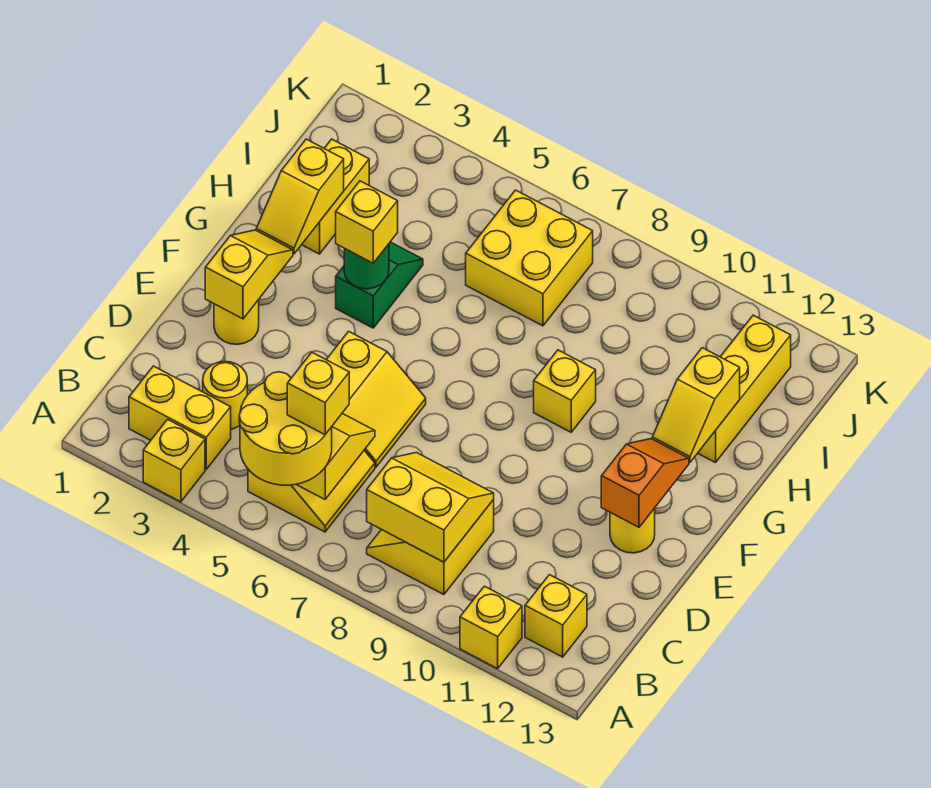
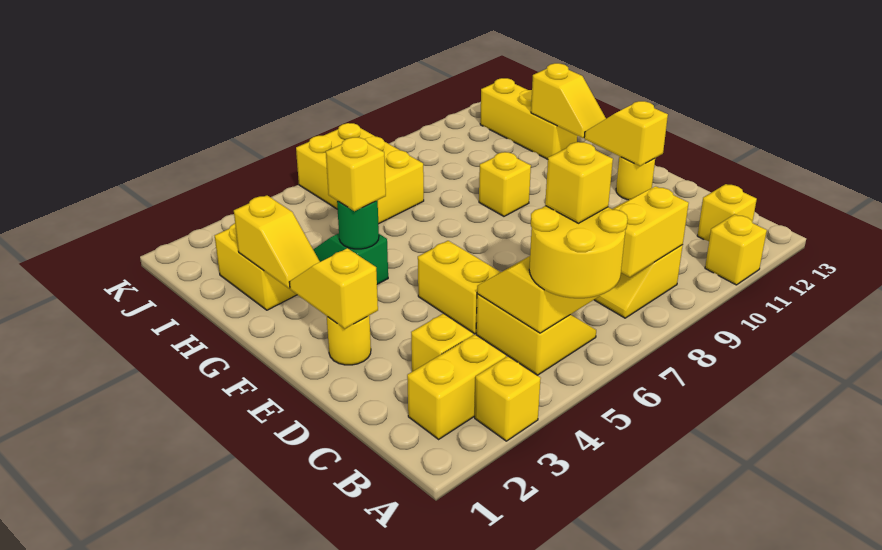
yellow round brick C3 level 1 -> yellow brick C3 level 1
orange slope E12:F12 level 2 top E -> yellow slope E12:F12 level 2 top E
yellow brick I6:J7 level 1 -> yellow brick I6:K7 level 1

